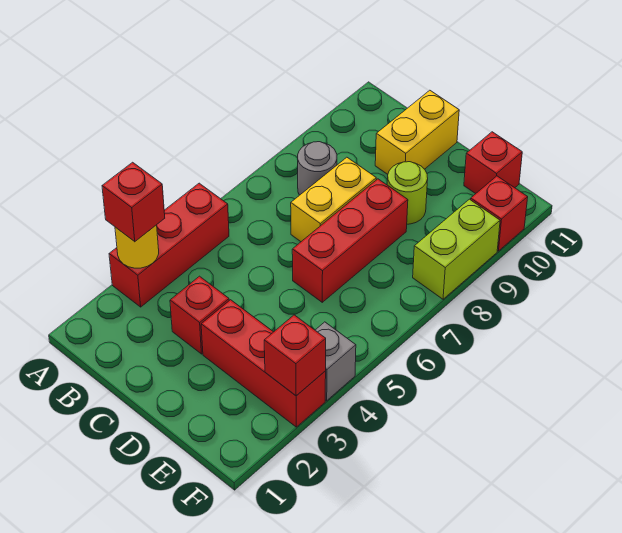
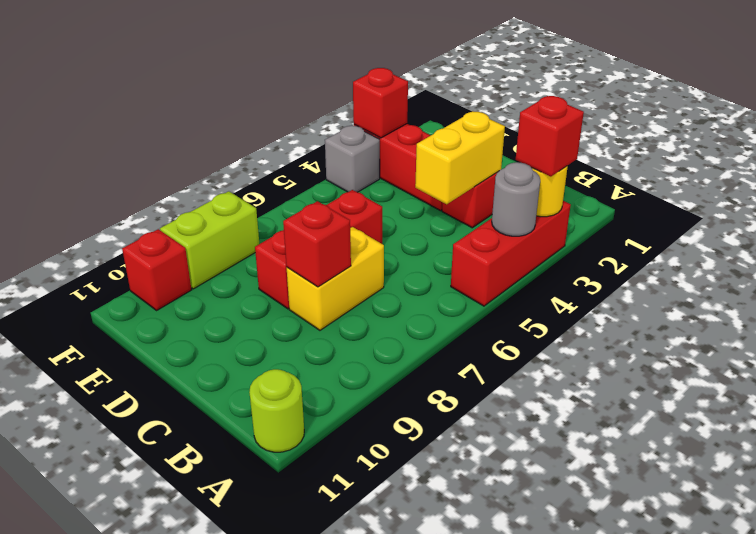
grey round brick B8 level 1 -> grey round brick A4 level 2
yellow brick C10:C11 level 1 -> yellow brick C3:C4 level 2
lime round brick D9 level 1 -> lime round brick A11 level 1
red brick E11 level 1 -> red brick C8 level 2

